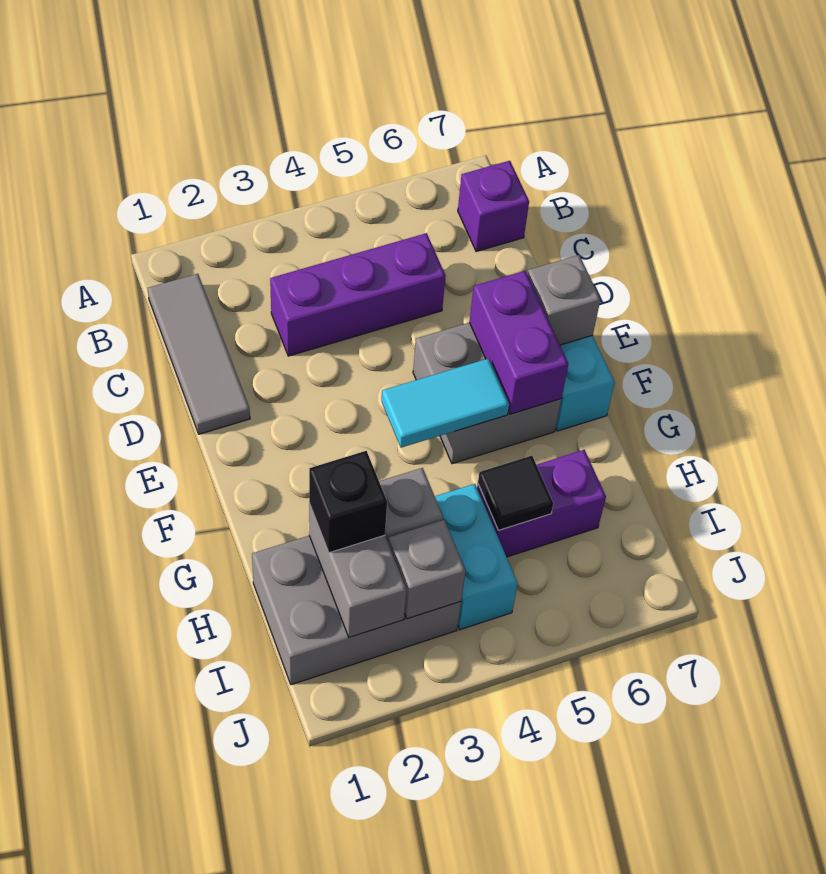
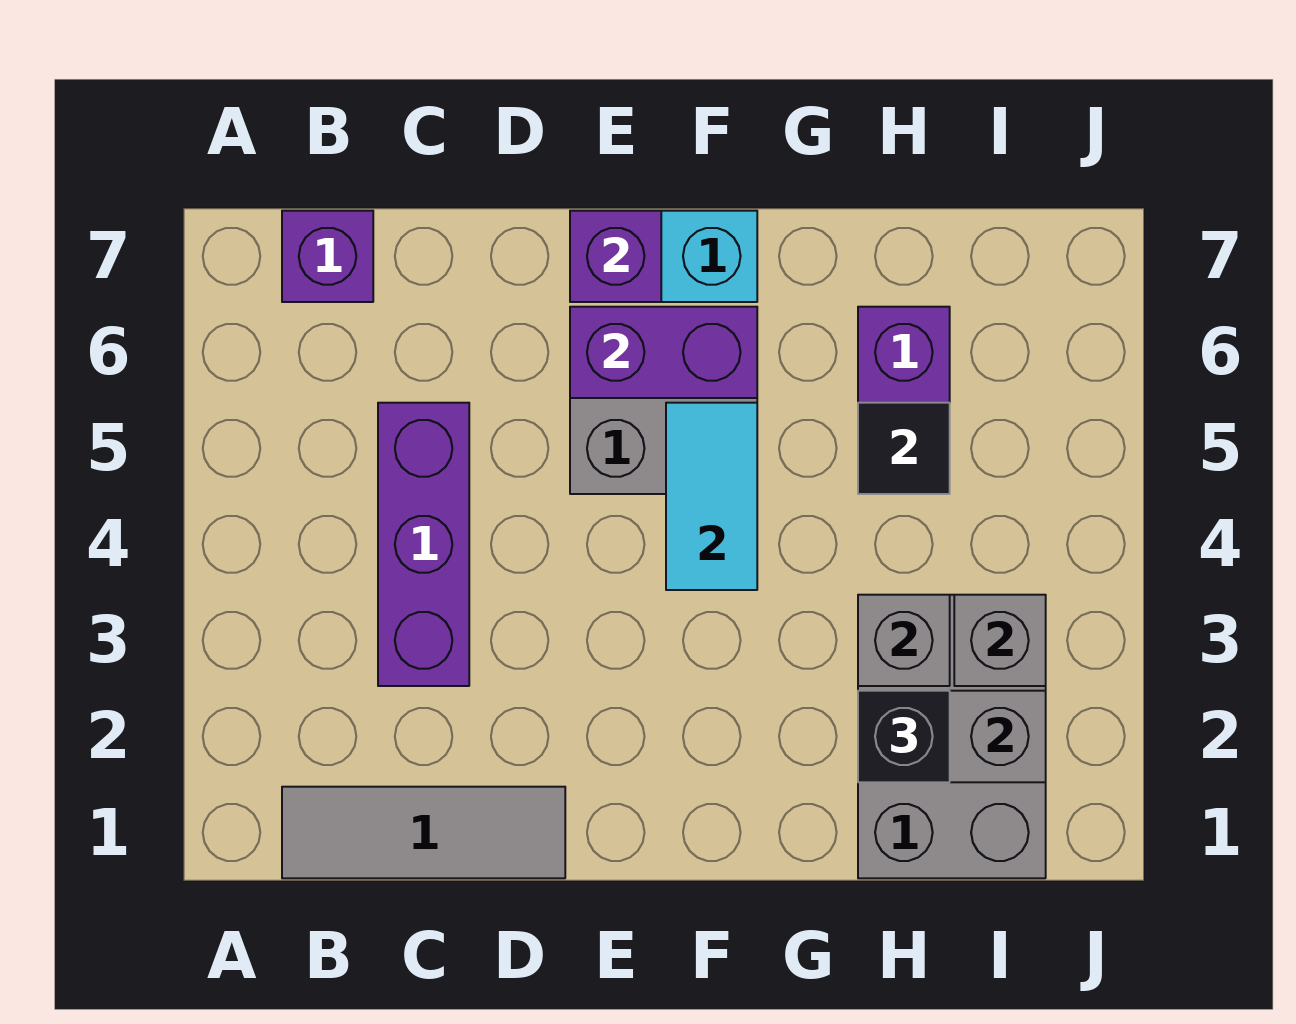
grey brick E7 level 2 -> purple brick E7 level 2
cyan brick H4:I4 level 1 -> none

